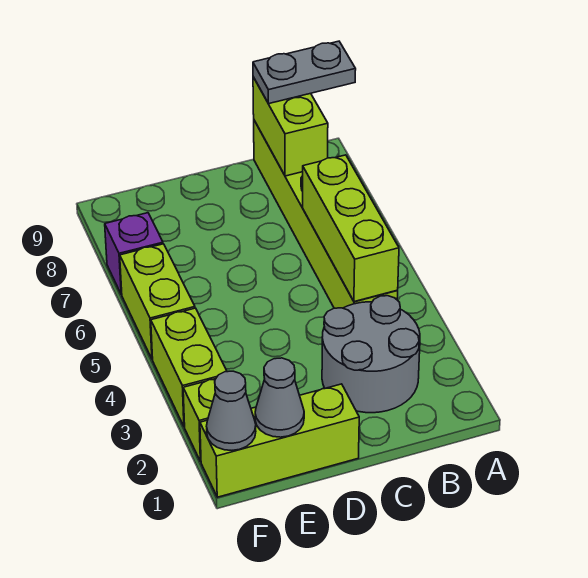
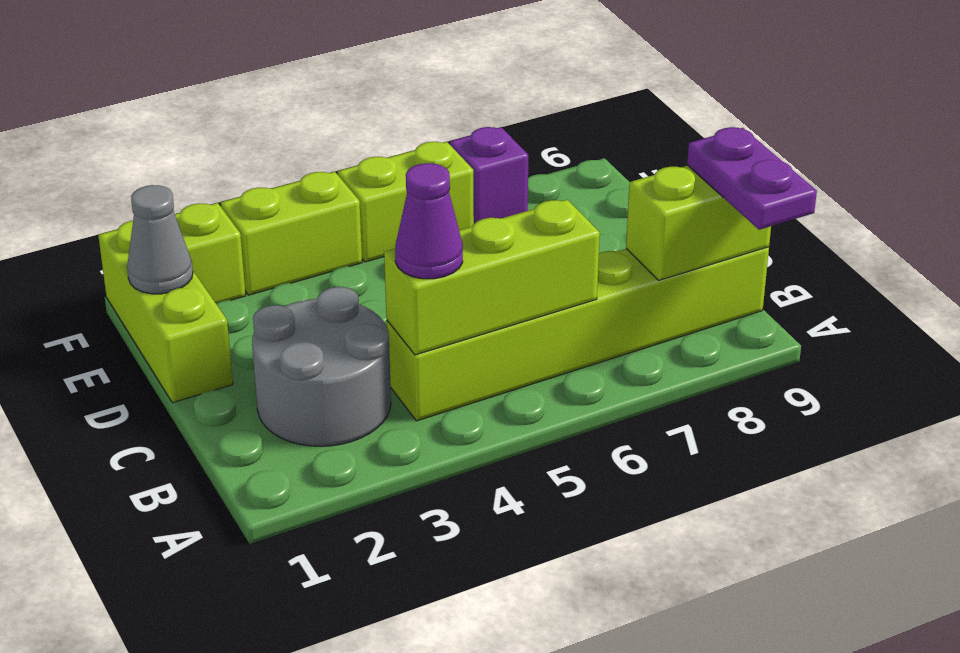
grey plate A9:B9 level 3 -> purple plate A9:B9 level 3
none -> purple cone B4 level 3
grey cone F1 level 2 -> none

